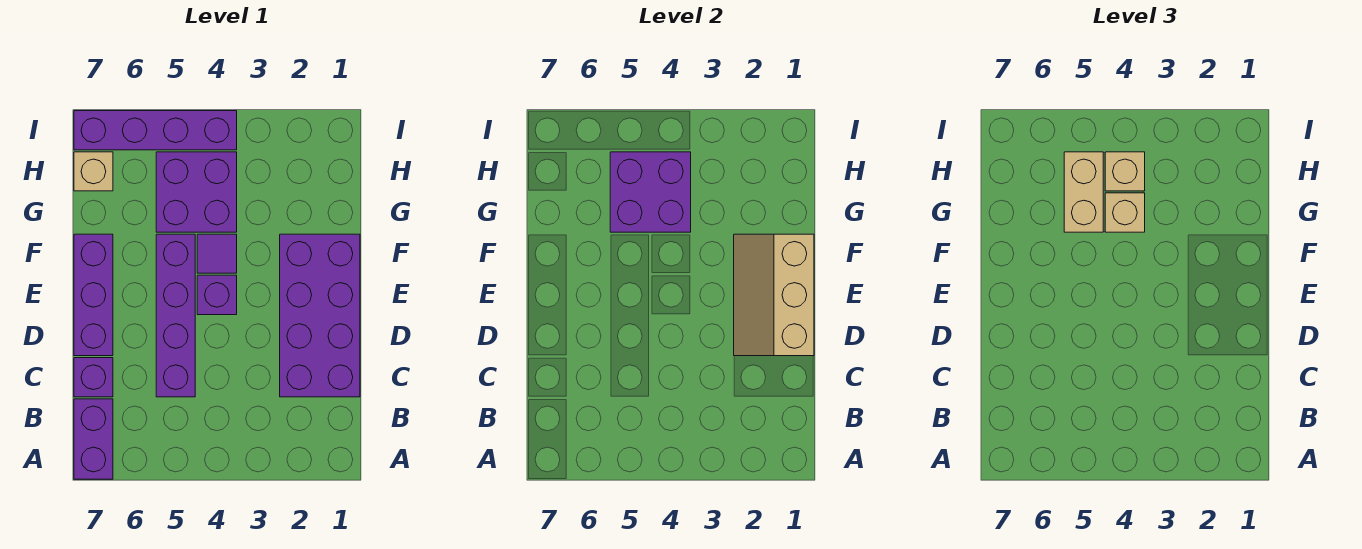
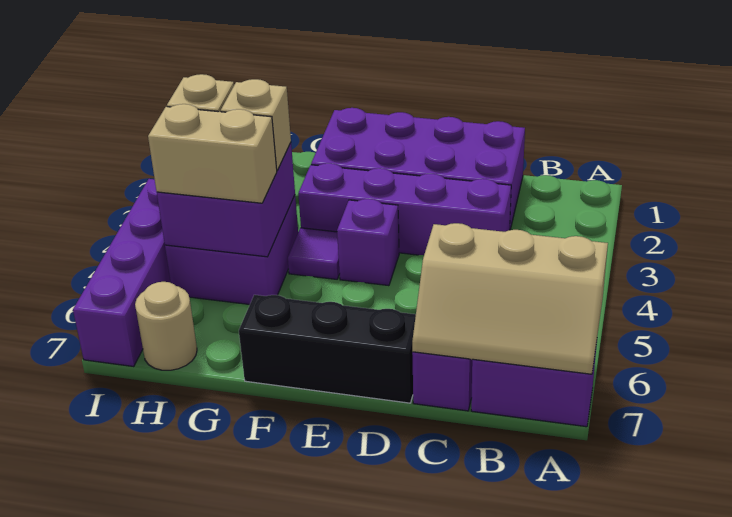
purple brick C5:F5 level 1 -> purple brick C3:F3 level 1
tan slope D1:F2 level 2 top 1 -> tan slope A6:C7 level 2 top 6
purple brick D7:F7 level 1 -> black brick D7:F7 level 1
tan brick H7 level 1 -> tan round brick H7 level 1

